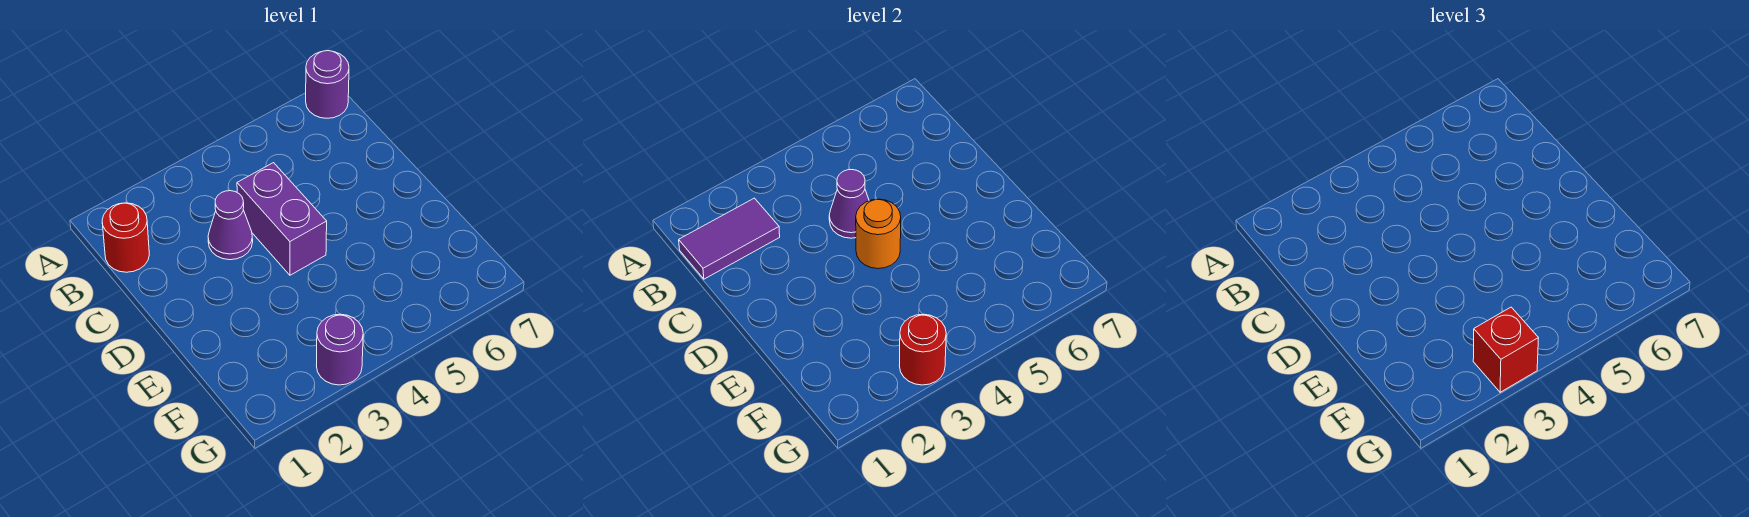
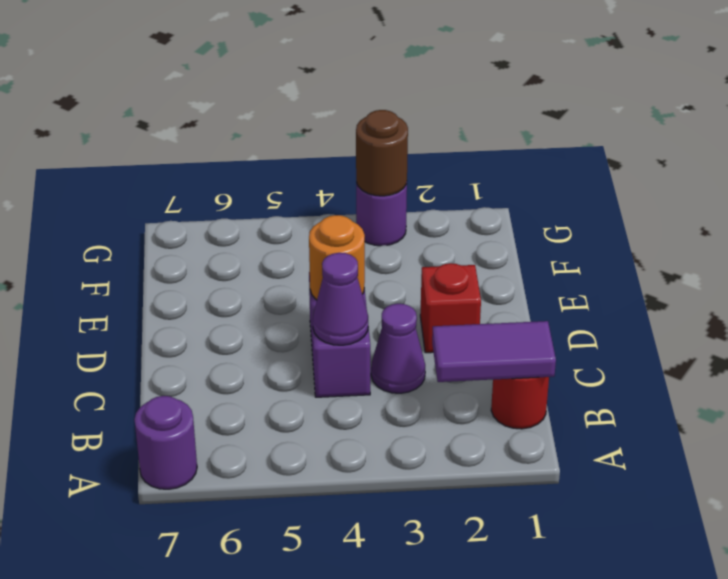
red round brick G3 level 2 -> brown round brick G3 level 2
red brick G3 level 3 -> red brick D2 level 1

